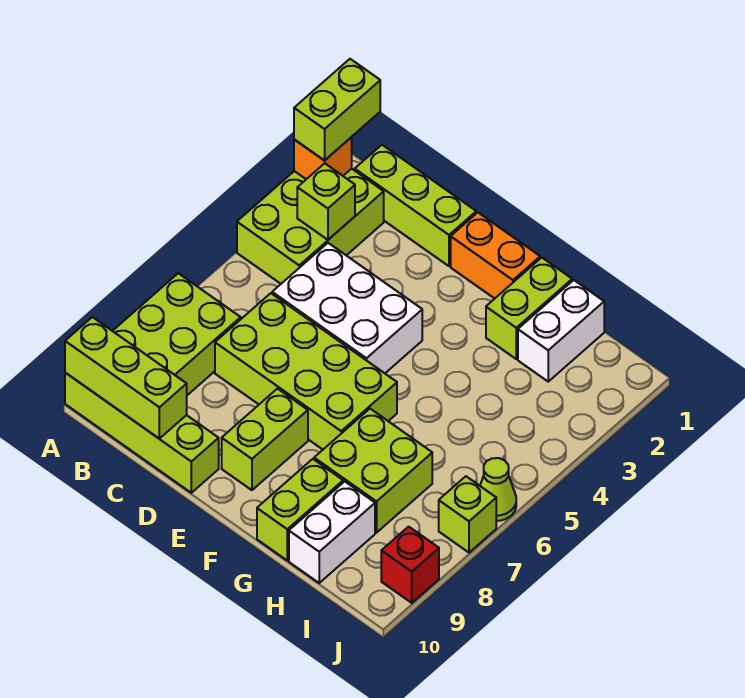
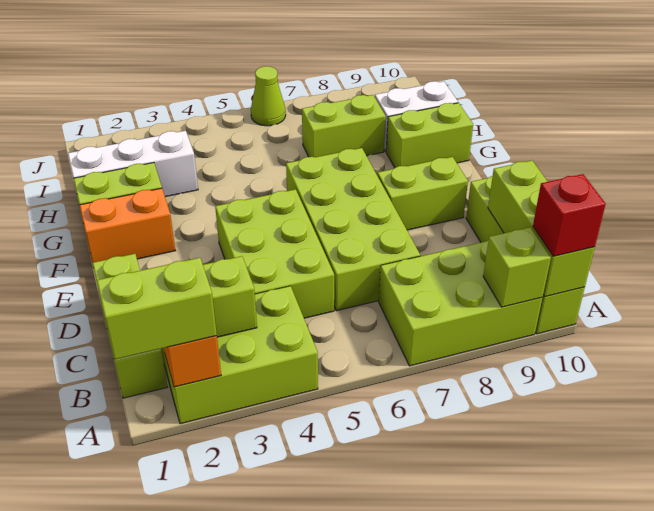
white brick C4:E5 level 1 -> lime brick C4:E5 level 1
orange brick E1:F1 level 1 -> orange brick F1:F2 level 1
lime brick G7:H8 level 1 -> lime brick H7:H8 level 1
white brick H1:H2 level 1 -> white brick H1:H3 level 1
lime brick J7 level 1 -> lime brick A9 level 2
red brick J9 level 1 -> red brick A10 level 3

